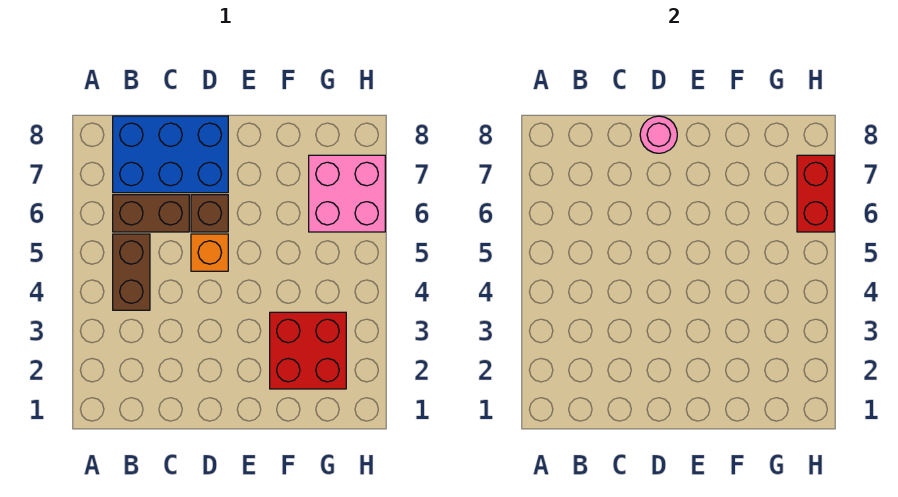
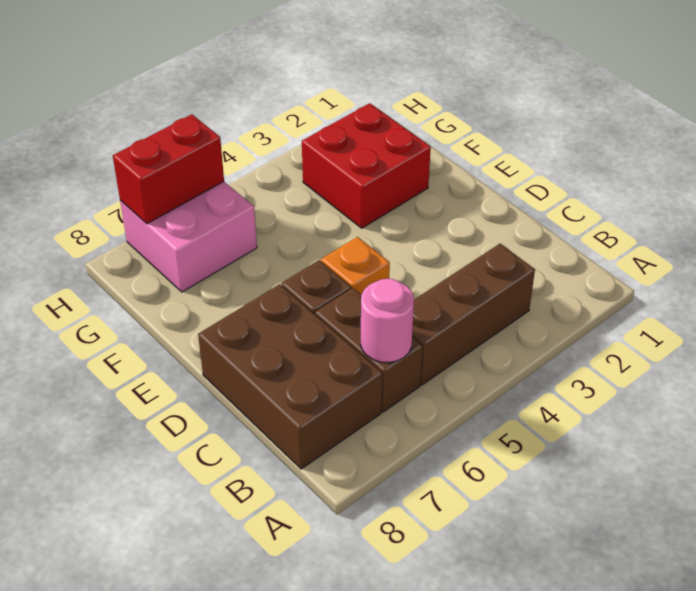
brown brick B4:B5 level 1 -> brown brick B3:B5 level 1
blue brick B7:D8 level 1 -> brown brick B7:D8 level 1
pink round brick D8 level 2 -> pink round brick B6 level 2

